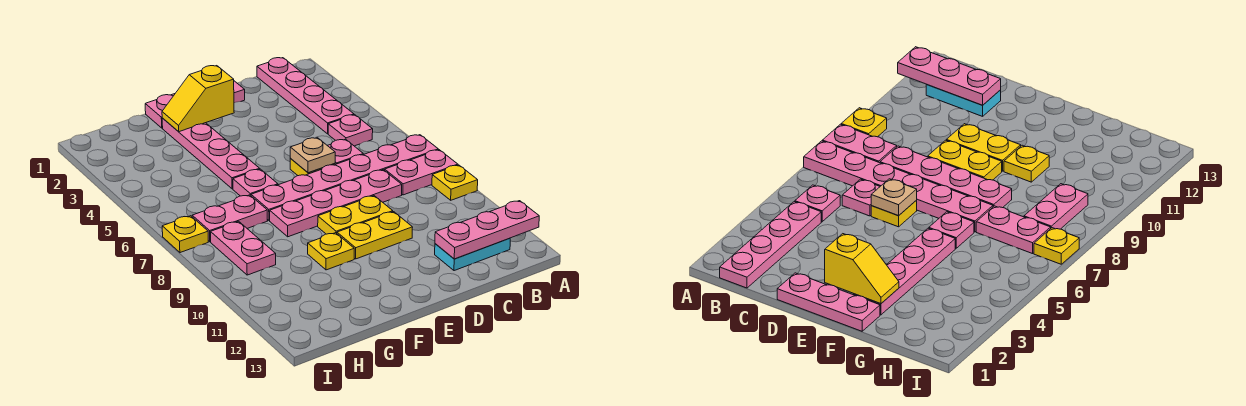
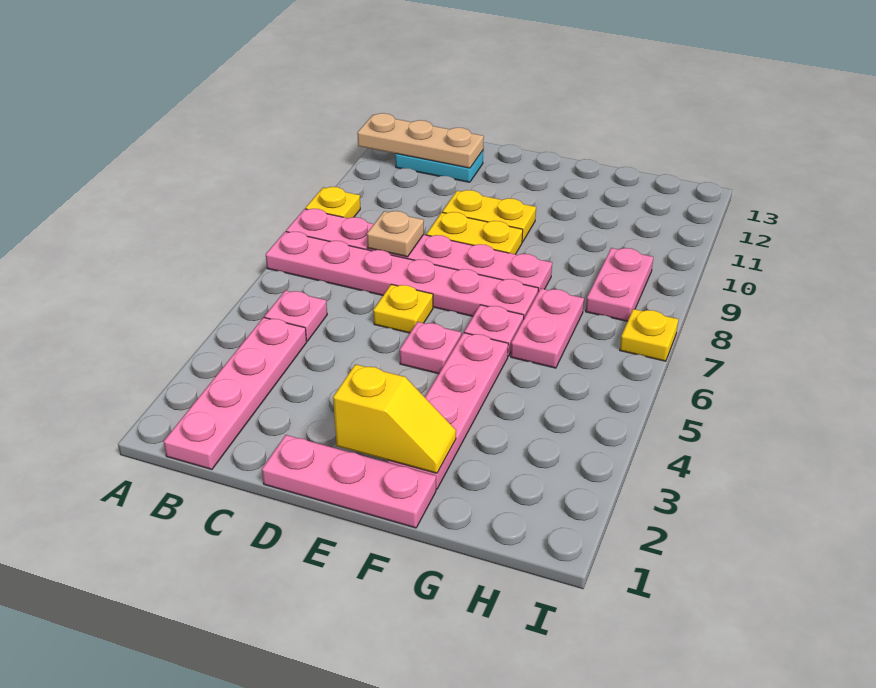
pink plate A12:C12 level 2 -> tan plate A12:C12 level 2
pink plate C6 level 1 -> pink plate E5 level 1
tan plate D6 level 2 -> tan plate C8 level 2
yellow plate F10 level 1 -> none
pink plate G7:H7 level 1 -> pink plate G6:G7 level 1

